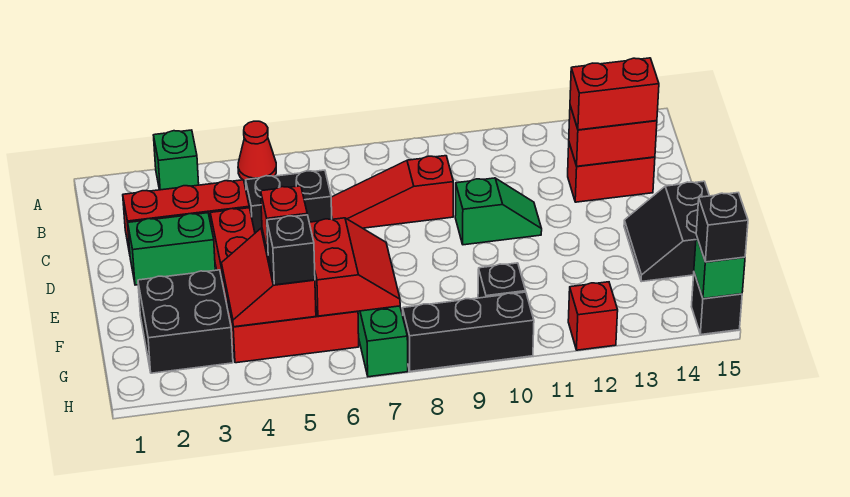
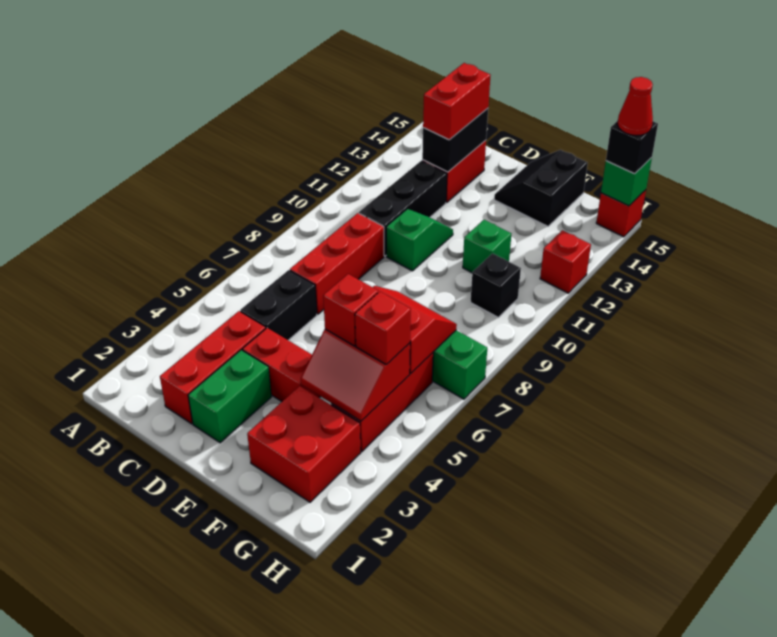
green brick A3 level 1 -> green brick F11 level 1
red cone A5 level 1 -> red cone H15 level 4
red slope C7:C9 level 1 top 9 -> red brick C7:C9 level 1
red brick C13:C14 level 2 -> black brick C13:C14 level 2
black slope E14:F15 level 1 top 15 -> black slope E14:F15 level 1 top F
black brick F2:G3 level 1 -> red brick F2:G3 level 1
black brick G5 level 3 -> red brick G5 level 3
black brick H8:H10 level 1 -> black brick C10:C12 level 1
black brick H15 level 1 -> red brick H15 level 1

